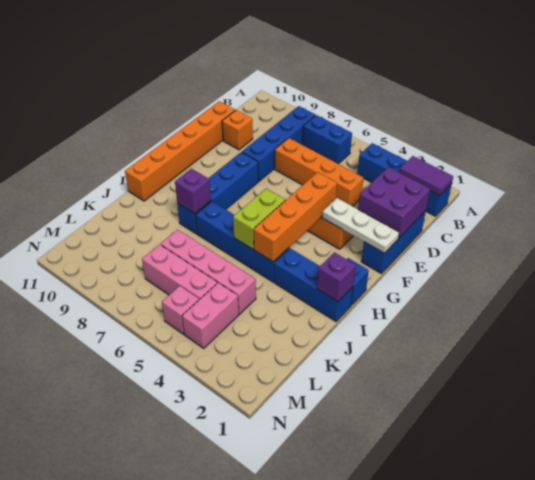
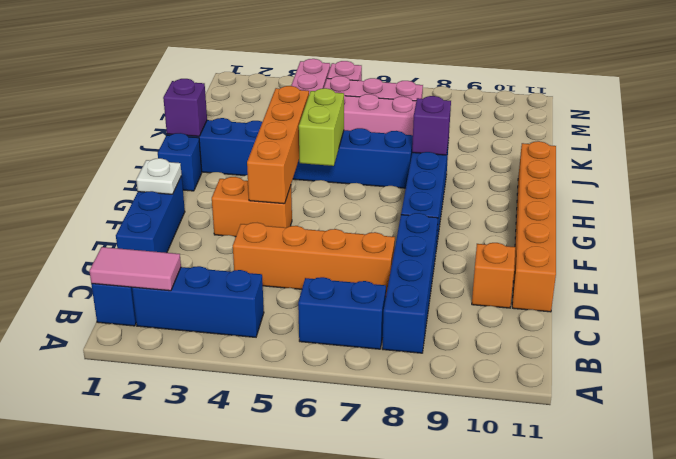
purple tile B1:B2 level 2 -> pink tile B1:B2 level 2
purple brick D1:E2 level 2 -> none
white plate F1:F3 level 2 -> white plate F1 level 2

